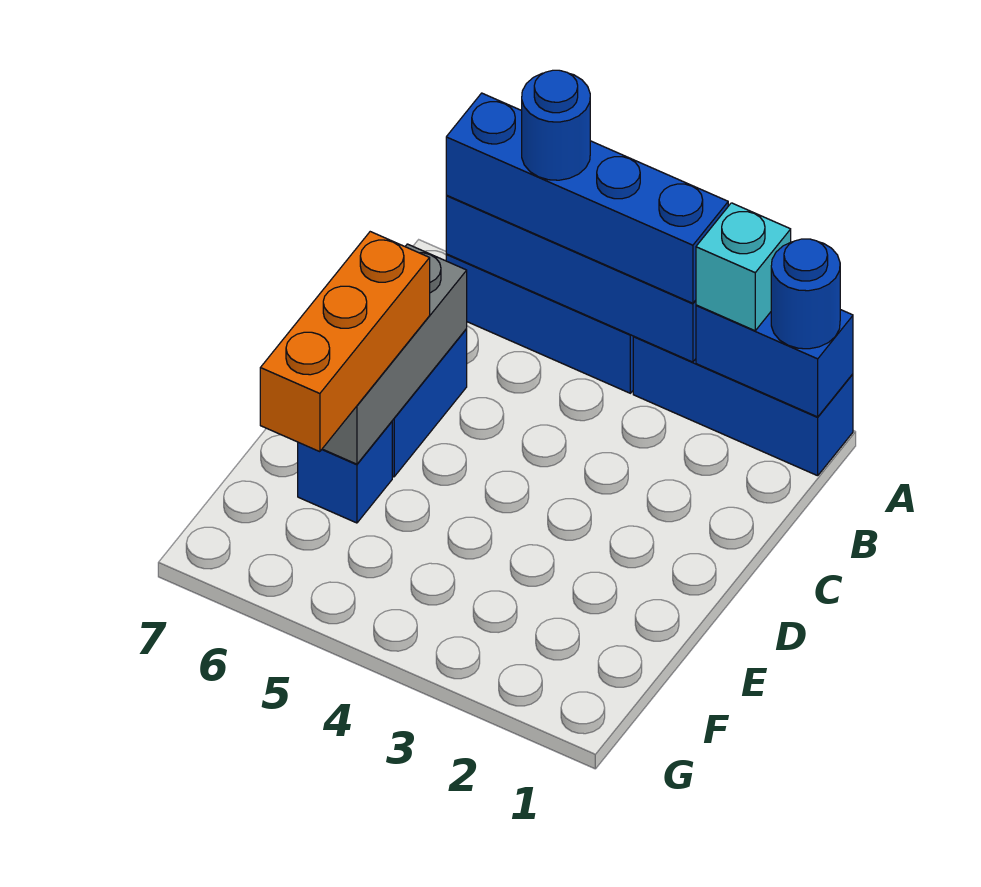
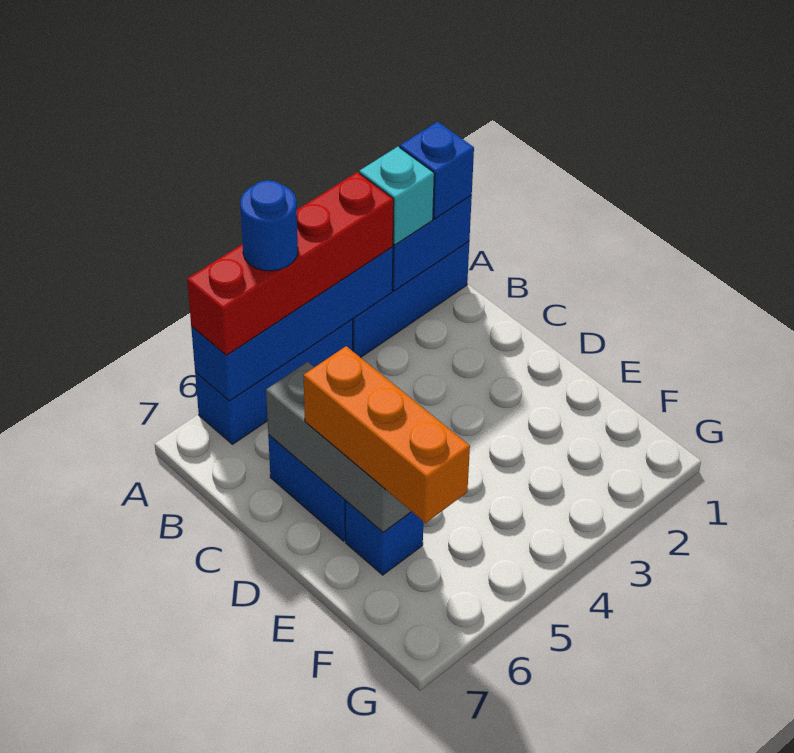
blue round brick A1 level 3 -> blue brick A1 level 3
blue brick A3:A6 level 3 -> red brick A3:A6 level 3

